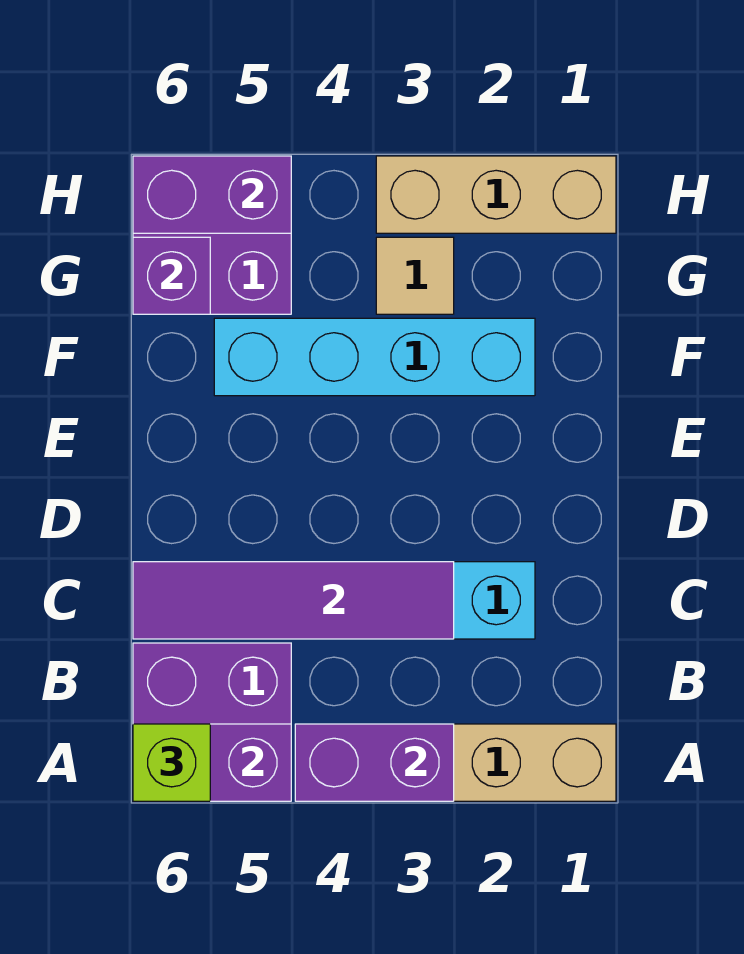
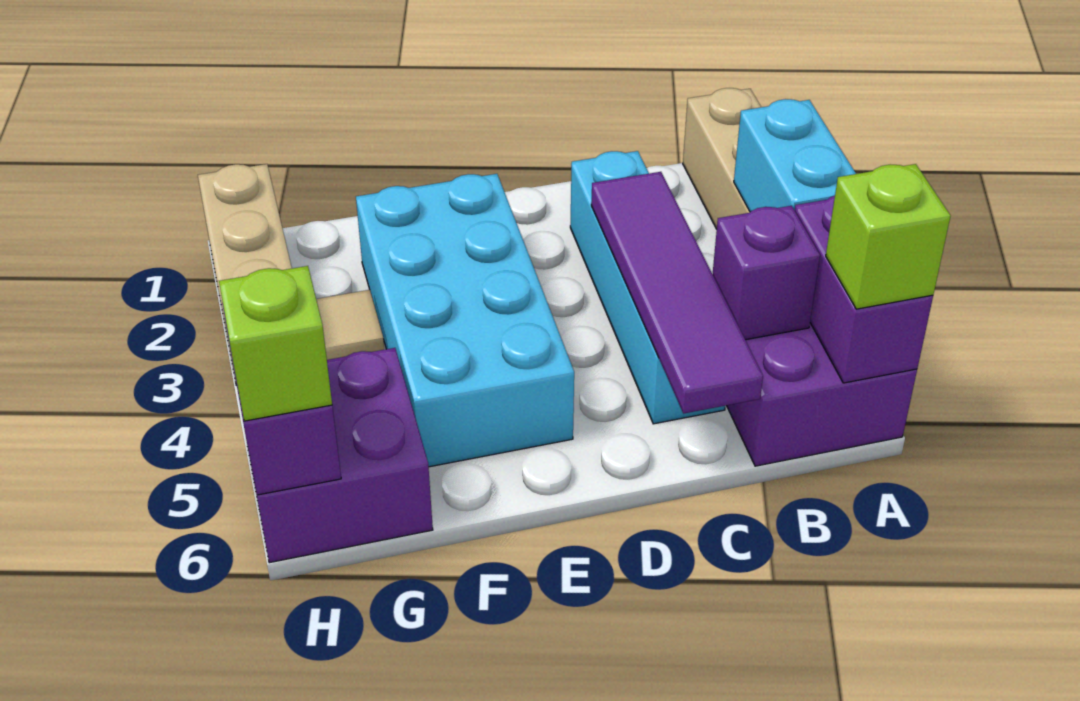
purple brick A3:A4 level 2 -> cyan brick A3:A4 level 2
cyan brick F2:F5 level 1 -> cyan brick E2:F5 level 1
purple brick G6 level 2 -> purple brick B5 level 2
none -> lime brick H6 level 3

